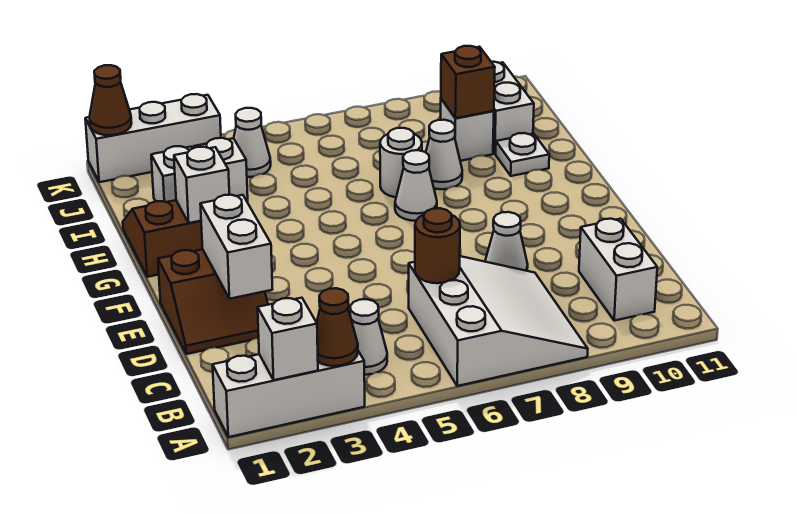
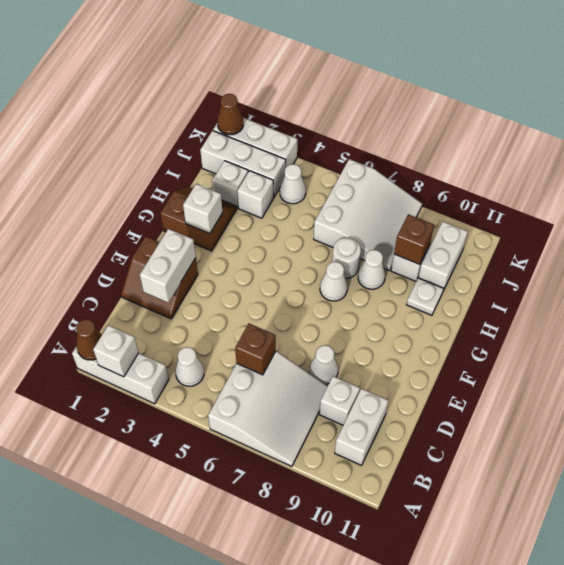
brown cone A3 level 2 -> brown cone A1 level 2
brown round brick C6 level 2 -> brown brick C6 level 2
none -> white brick C9 level 1
none -> white slope I6:K8 level 1 top 6
none -> white brick J1:J3 level 1

